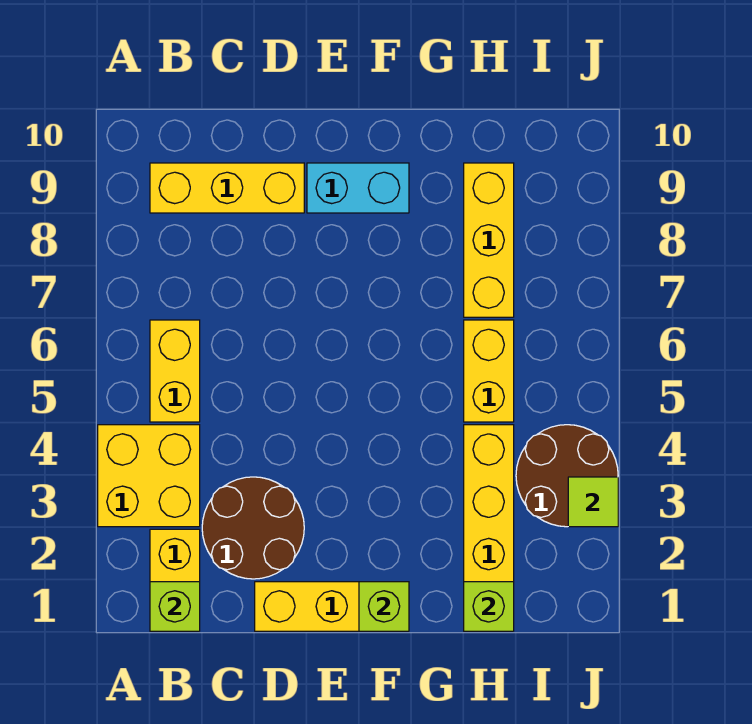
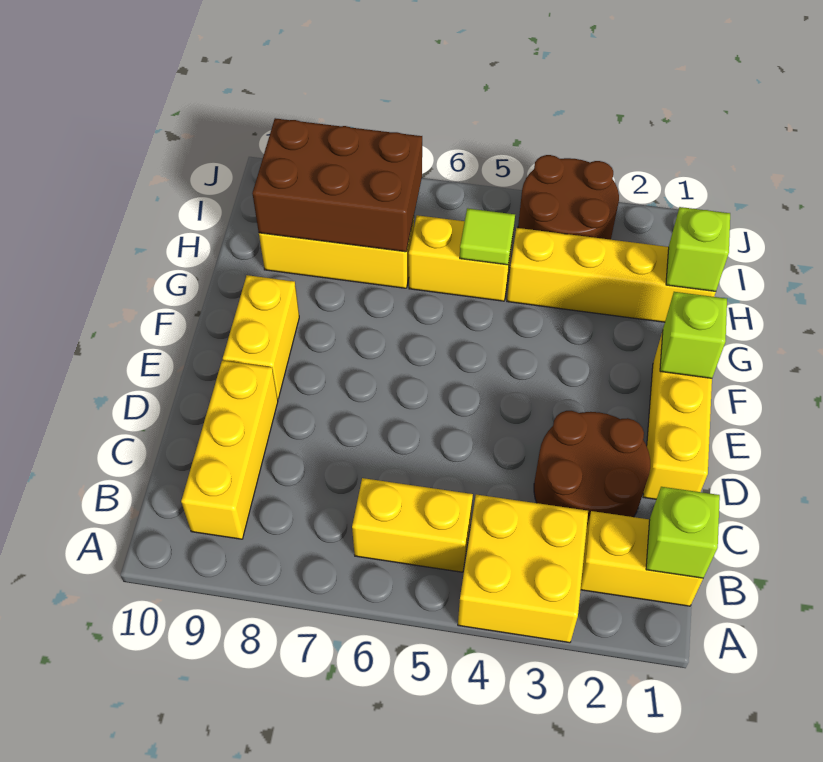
cyan brick E9:F9 level 1 -> yellow brick E9:F9 level 1
none -> brown brick H7:I9 level 2
lime tile J3 level 2 -> lime tile H5 level 2

